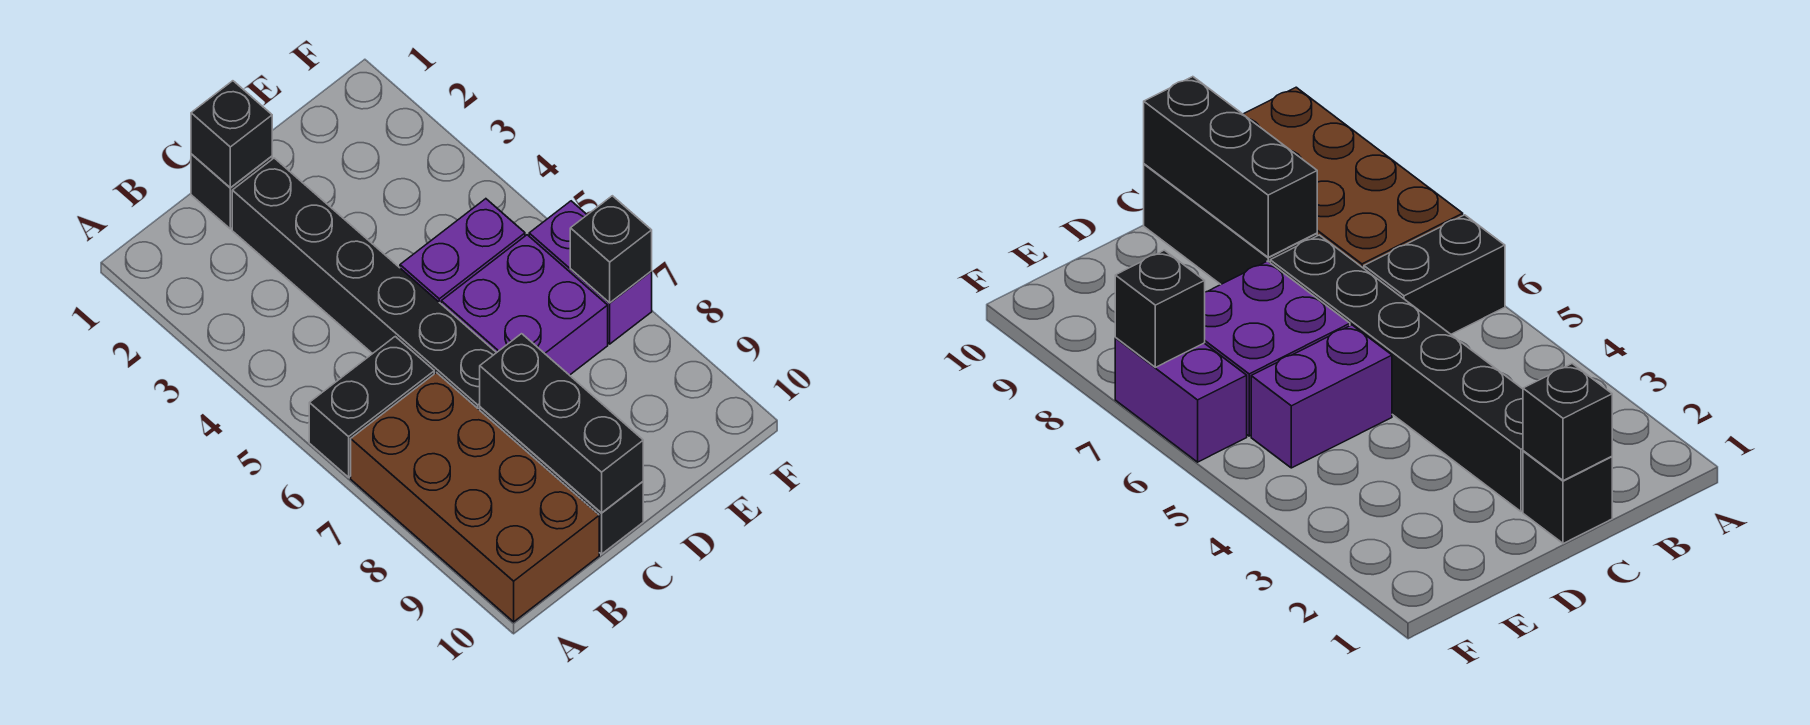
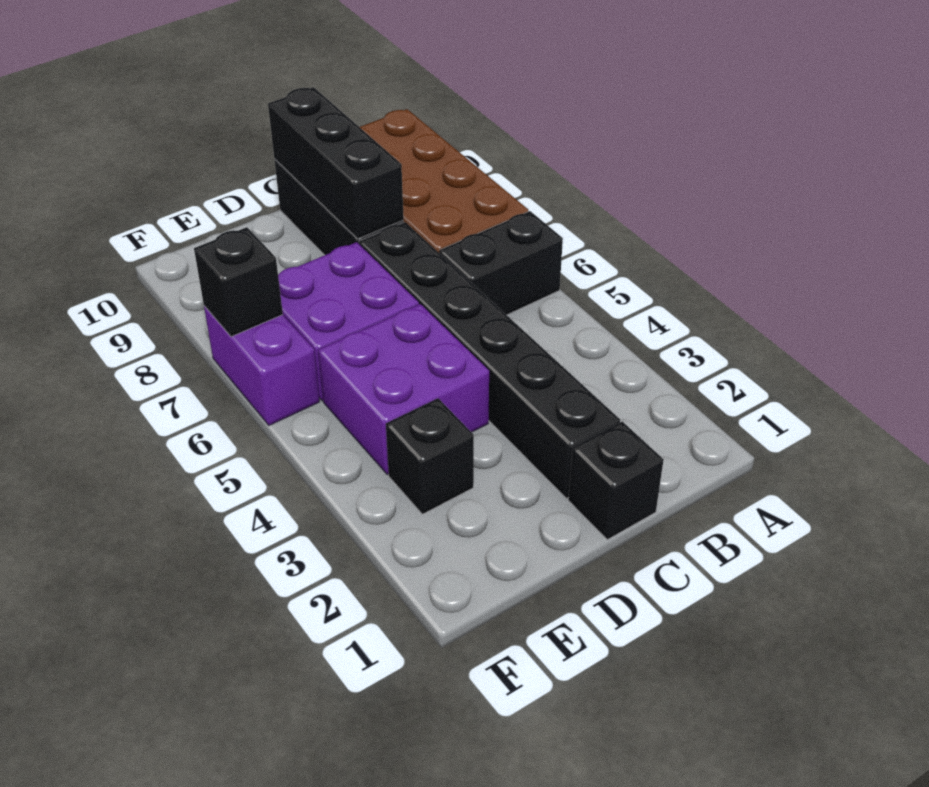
black brick C1 level 2 -> black brick E3 level 1
purple brick D5:E5 level 1 -> purple brick D4:E5 level 1

